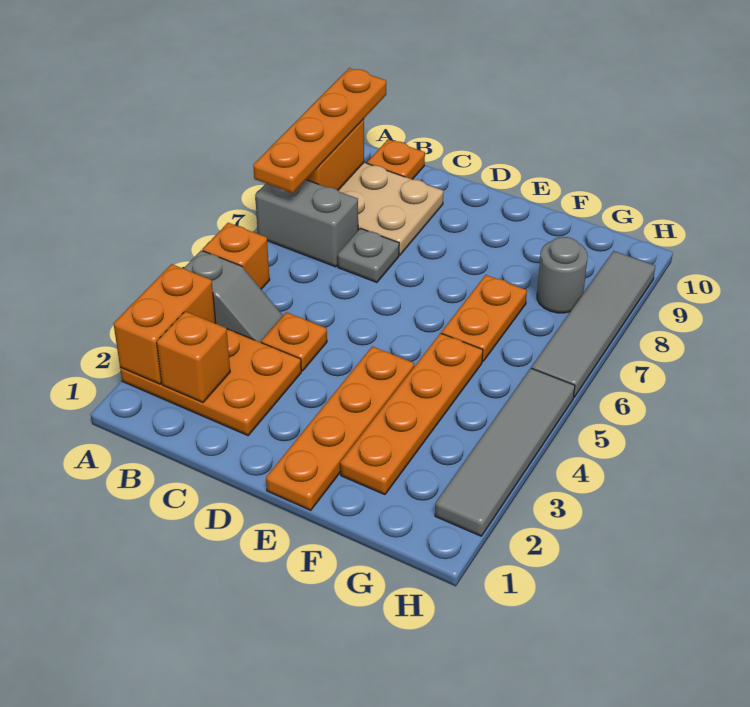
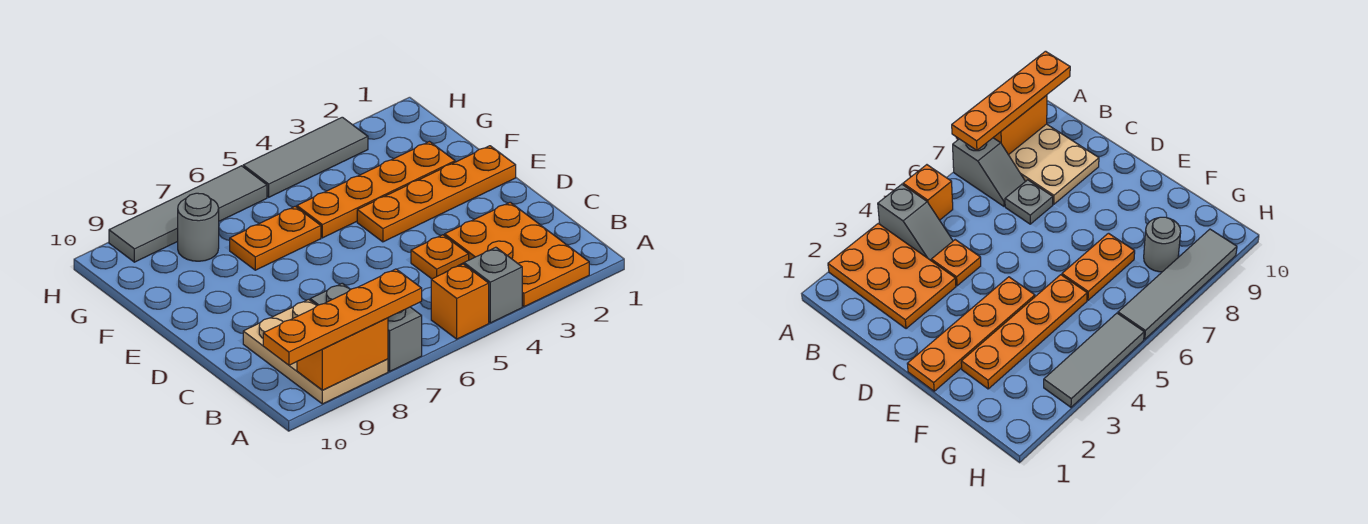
orange brick A2:A3 level 2 -> none
grey brick A7:B7 level 1 -> grey slope A7:B7 level 1 top A
orange brick B2 level 2 -> none
orange plate B10 level 1 -> none
grey tile H2:H5 level 1 -> grey tile H3:H5 level 1

